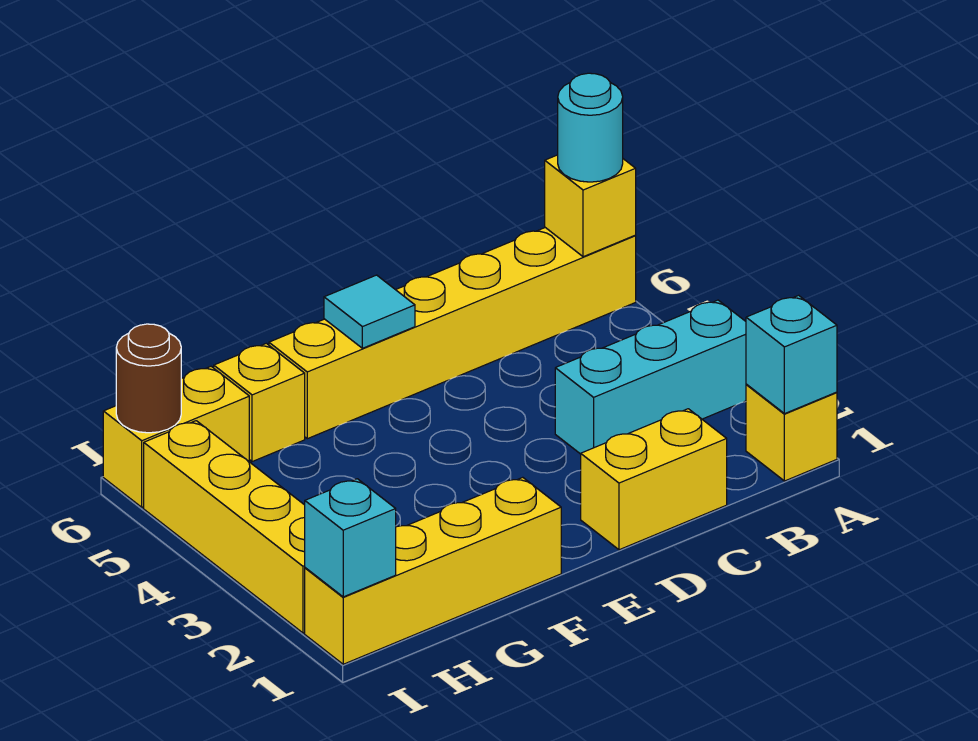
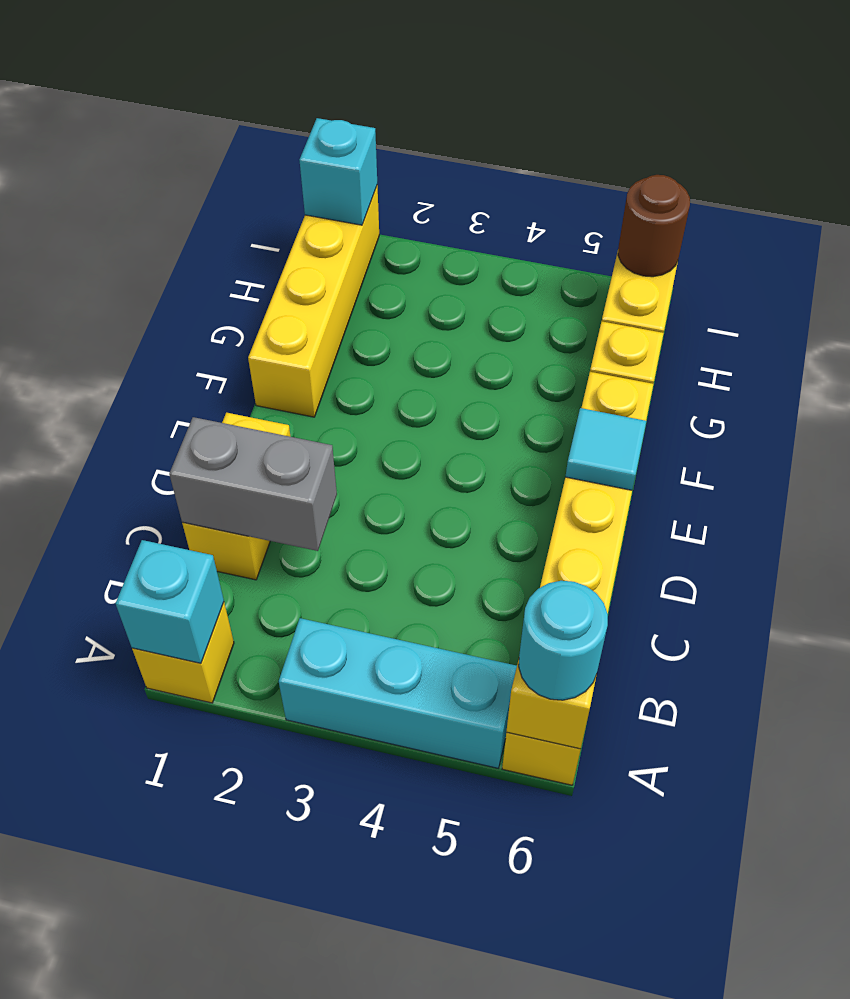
cyan brick A3:C3 level 1 -> cyan brick A3:A5 level 1
none -> grey brick C1:C2 level 2
yellow brick I2:I5 level 1 -> none

